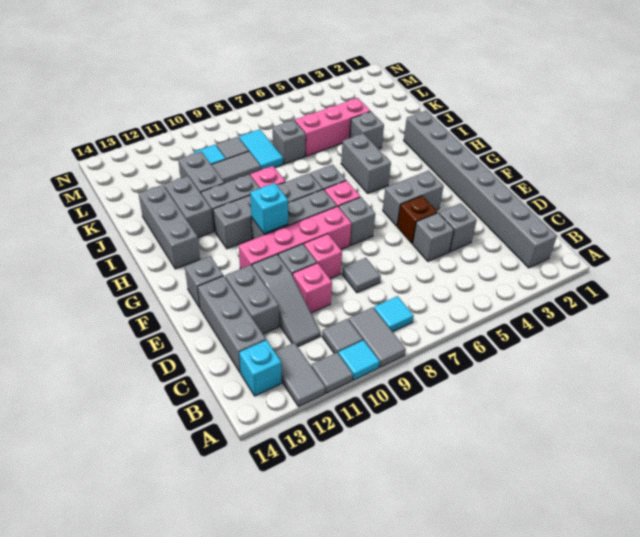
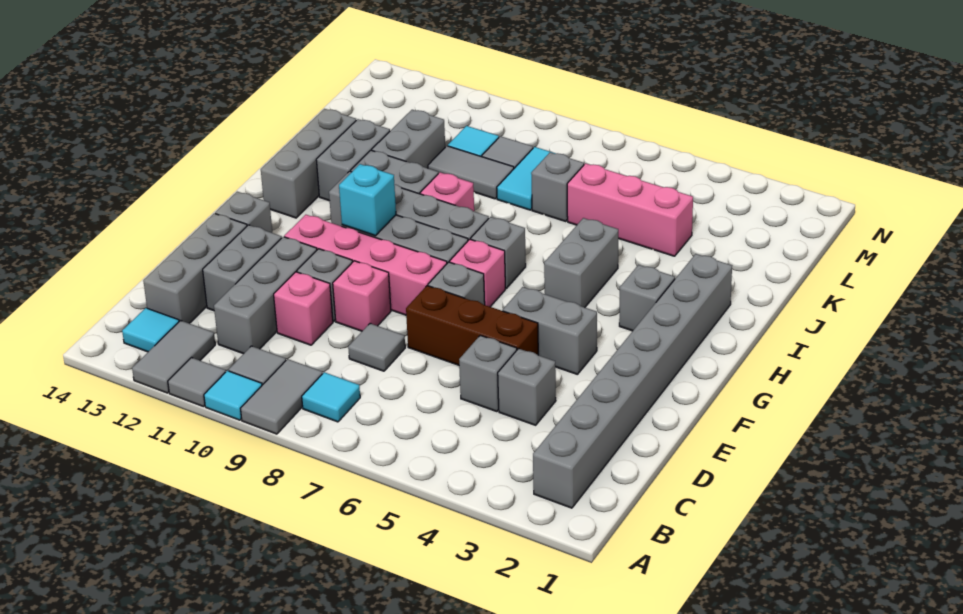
cyan brick B13 level 1 -> cyan tile B13 level 1
grey slope C11:E11 level 1 top E -> grey brick C11:E11 level 1
brown brick E5 level 1 -> brown brick E5:E7 level 1
grey brick J4 level 1 -> grey brick H3 level 1

